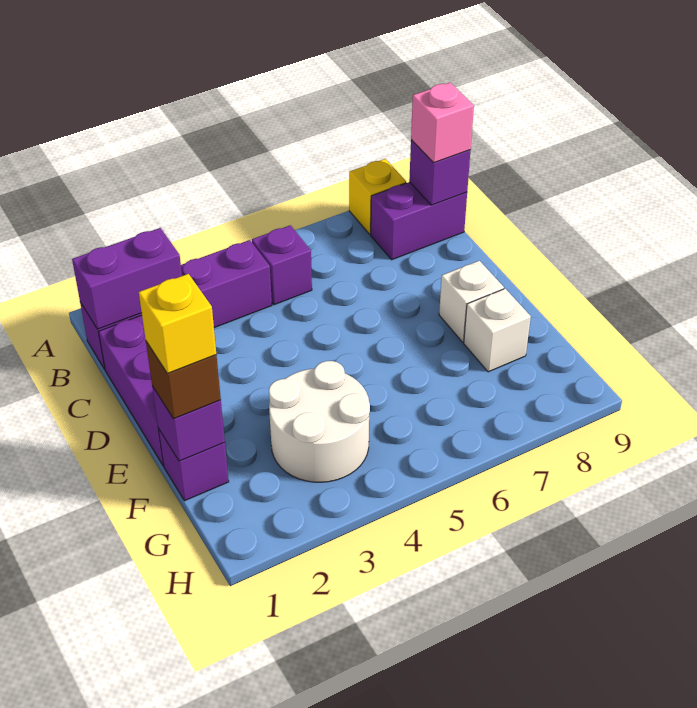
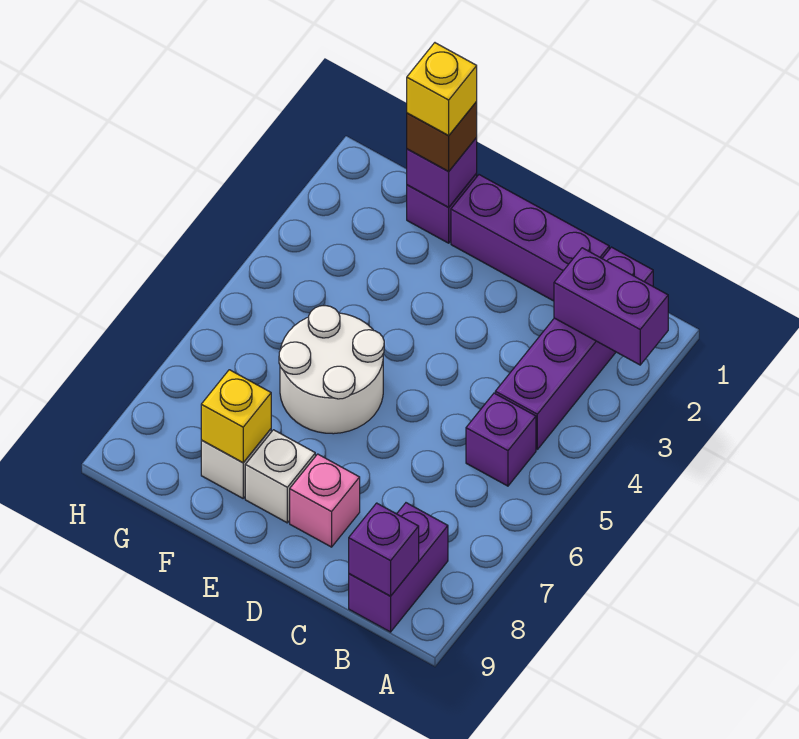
yellow brick A8 level 1 -> yellow brick F8 level 2
purple brick B1:B2 level 2 -> purple brick A2:B2 level 2
pink brick B9 level 3 -> pink brick D8 level 1
white round brick F3:G4 level 1 -> white round brick E5:F6 level 1

